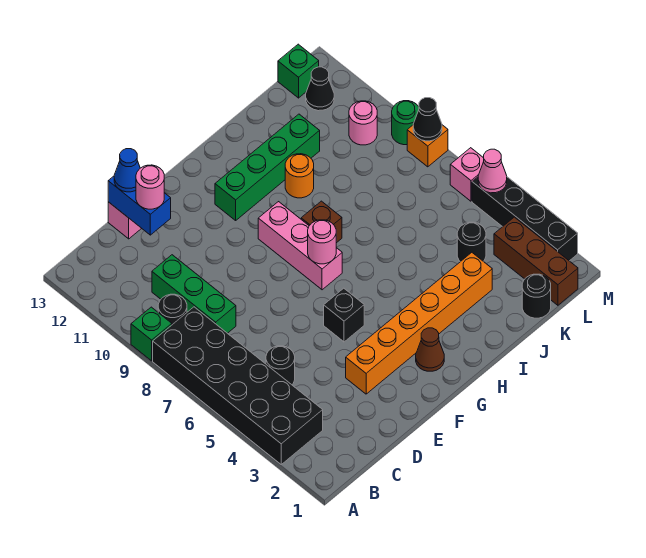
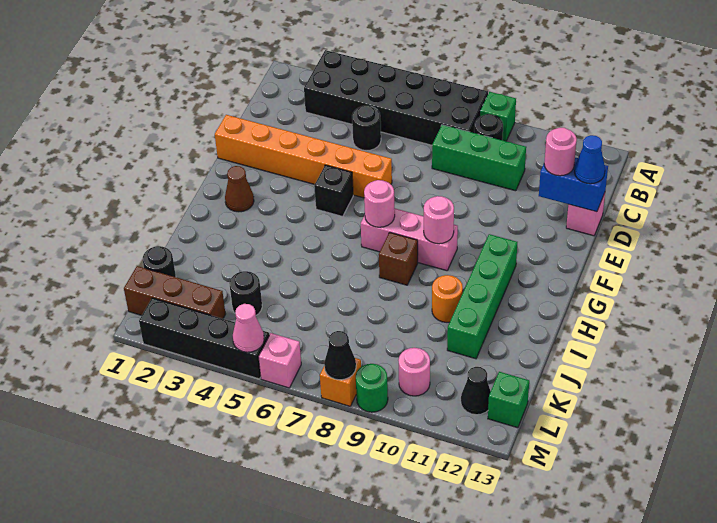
orange brick E3:J3 level 1 -> orange brick E1:E6 level 1
none -> pink round brick G9 level 2

